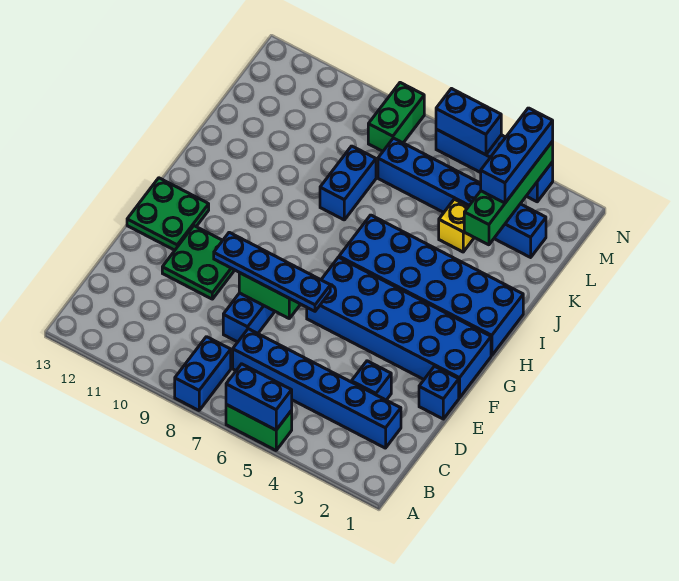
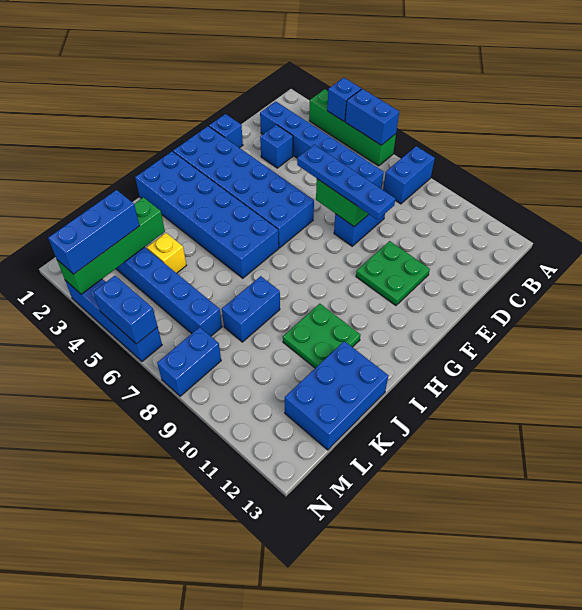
none -> blue brick A4 level 2
green brick A5:A6 level 1 -> green brick A3:A6 level 1
green plate F12:G13 level 1 -> green plate I10:J11 level 1
none -> blue brick J12:L13 level 1
green brick M8:N8 level 1 -> blue brick M8:N8 level 1

